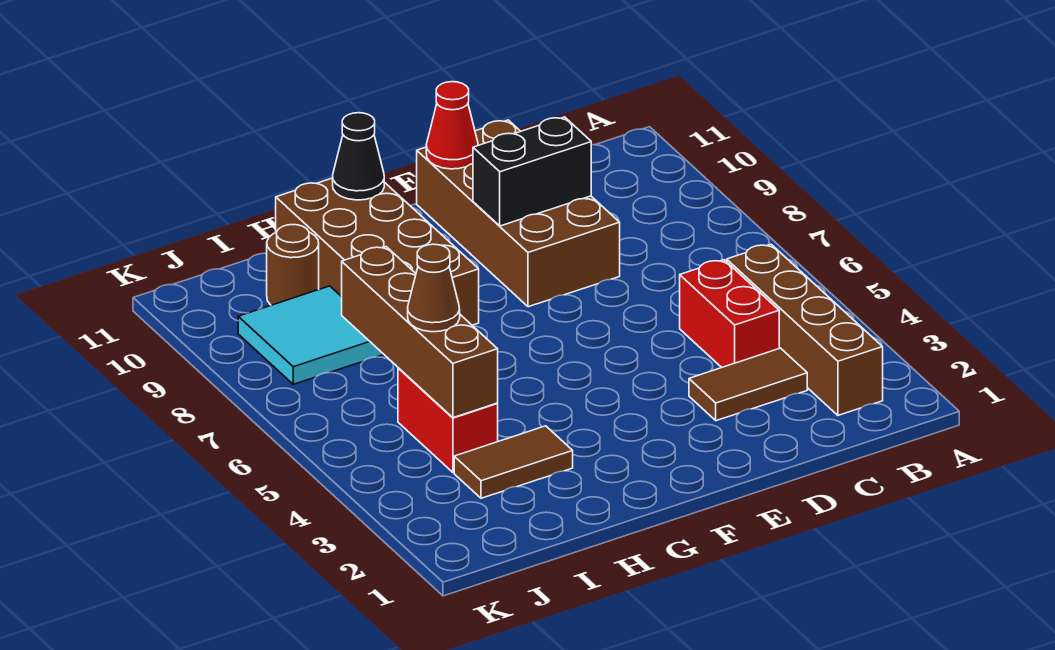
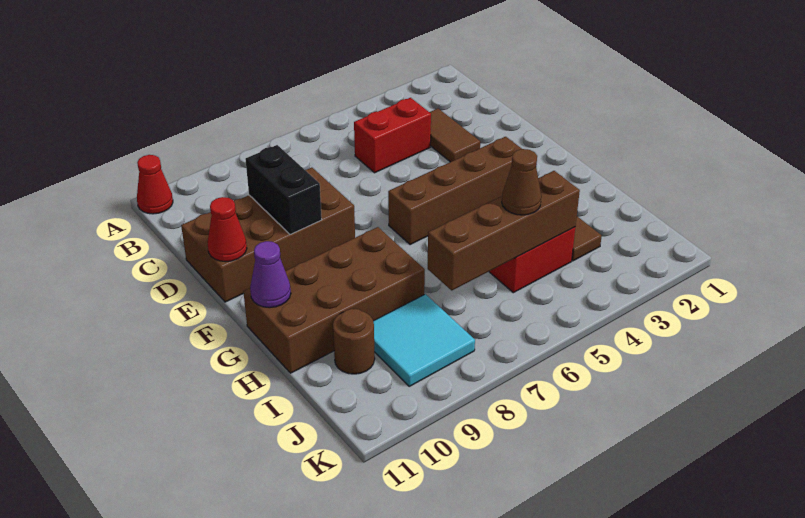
none -> red cone A11 level 1
brown brick B2:B5 level 1 -> brown brick F3:F6 level 1
black cone G11 level 2 -> purple cone G11 level 2

